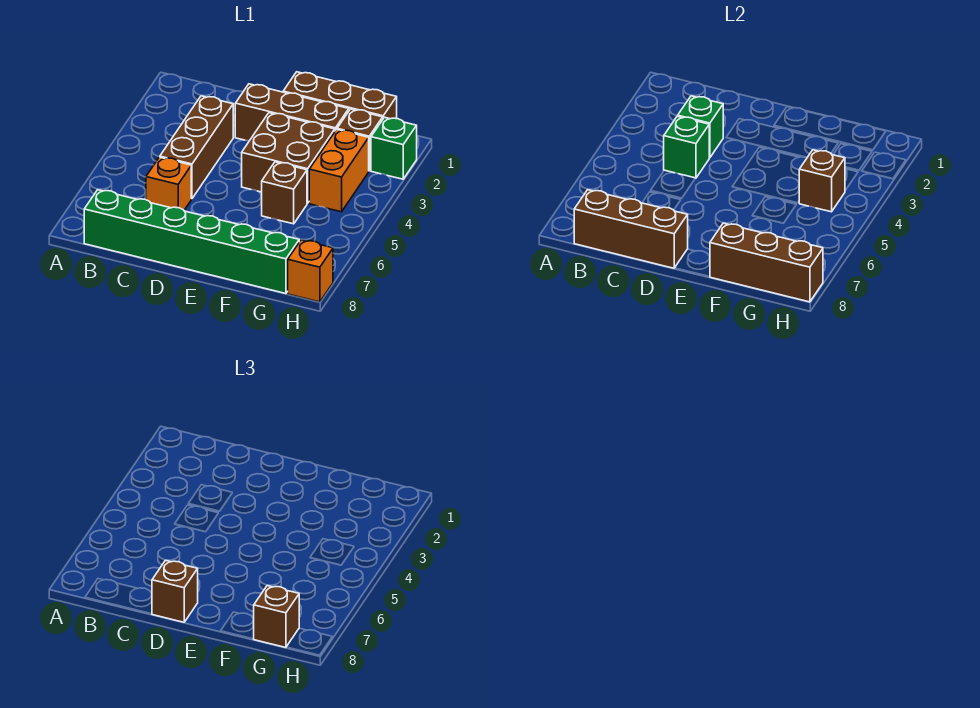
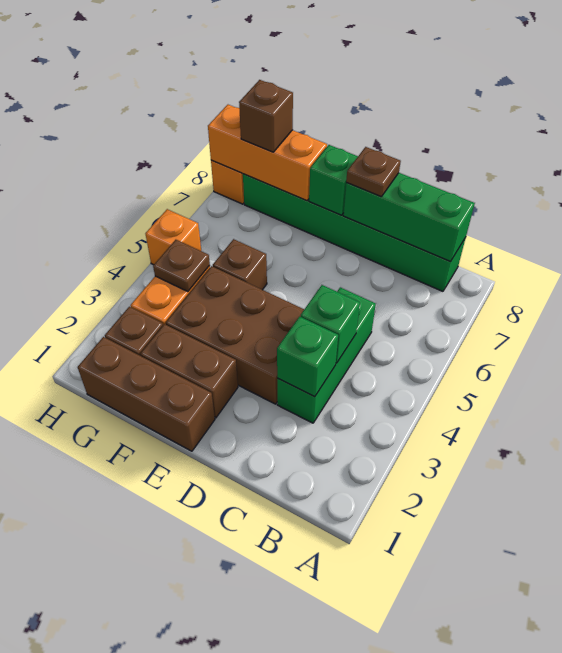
brown brick B8:D8 level 2 -> green brick B8:D8 level 2
brown brick C3:C5 level 1 -> green brick C3:C5 level 1
orange brick C6 level 1 -> orange brick H5 level 1
brown brick D2:F2 level 1 -> brown brick E2:F2 level 1
brown brick D8 level 3 -> brown plate D8 level 3
brown brick E3:F4 level 1 -> brown brick D3:F4 level 1
brown brick F8:H8 level 2 -> orange brick F8:H8 level 2
brown brick G4 level 2 -> brown plate G4 level 2
green brick H2 level 1 -> green brick E8 level 2

